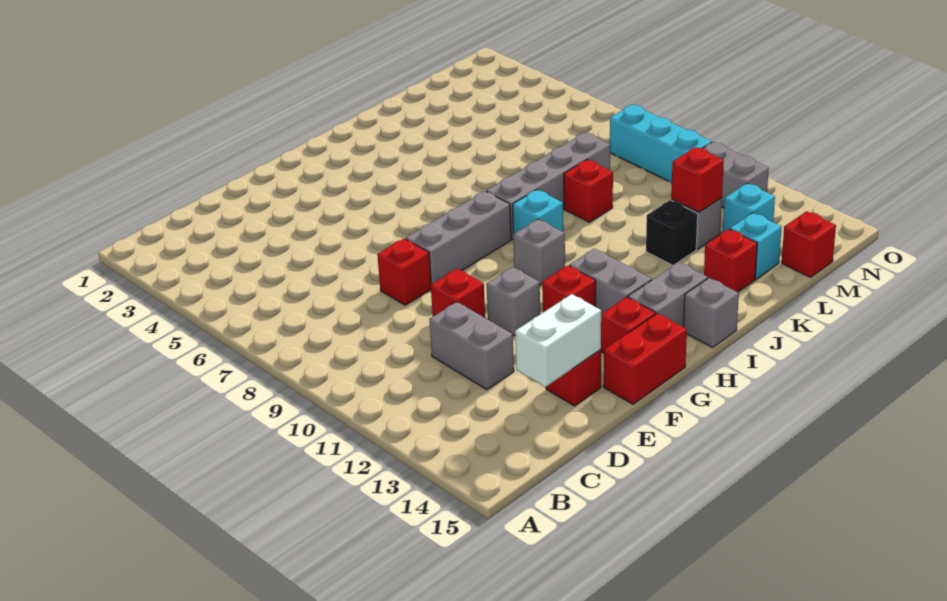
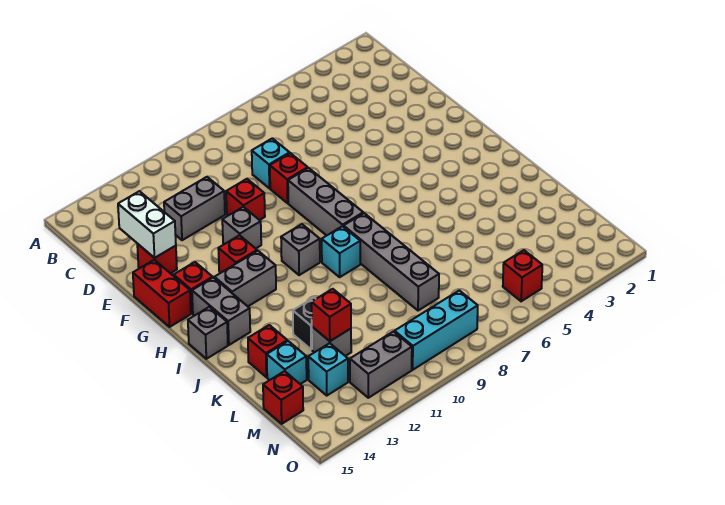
none -> cyan brick D8 level 1
red brick K9 level 1 -> red brick N5 level 1

